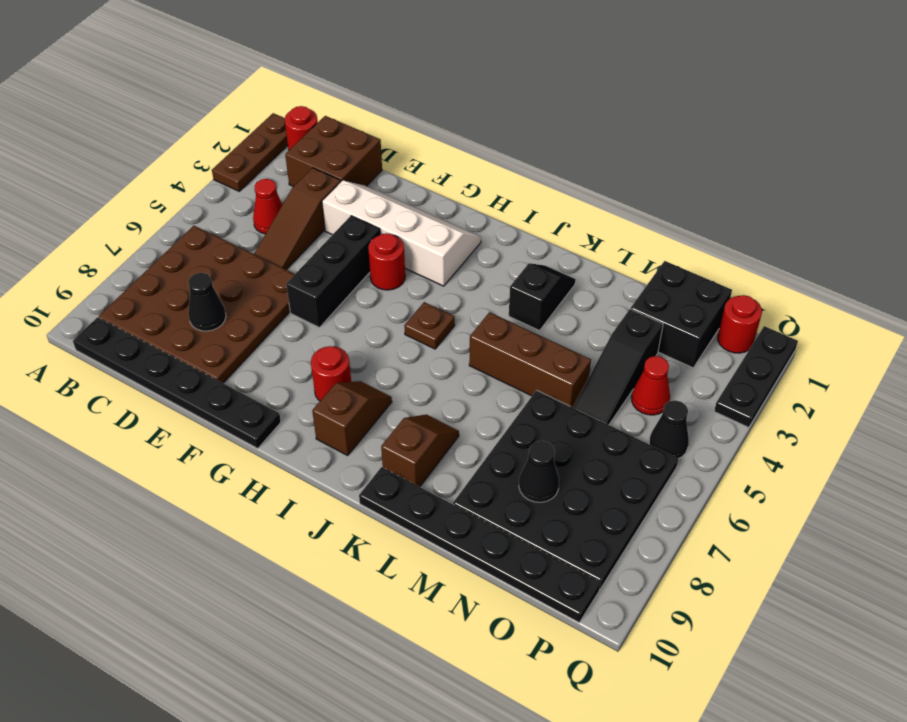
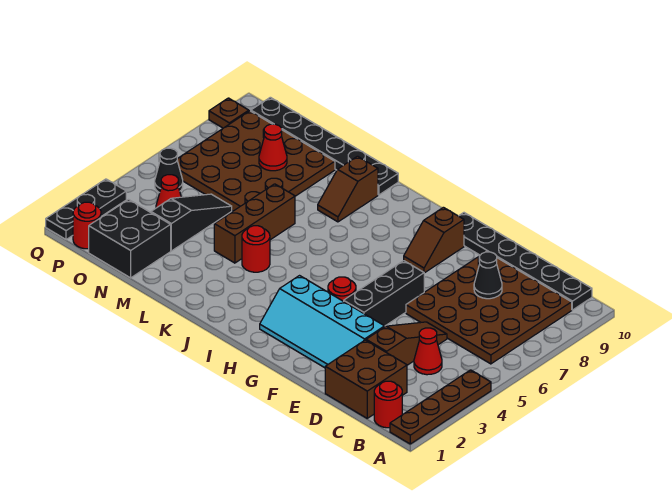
brown plate A1:A3 level 1 -> brown plate A1:A4 level 1
white slope E2:H3 level 1 top 3 -> cyan slope E2:H3 level 1 top 3
red round brick H8 level 1 -> red round brick K4 level 1
brown plate I5 level 1 -> brown plate Q9 level 1
brown slope I8:I9 level 1 top 9 -> brown slope G8:G9 level 1 top 9
black slope K2:K3 level 1 top 3 -> none
brown brick K5:M5 level 1 -> brown brick L4:L6 level 1
black plate M6:P9 level 1 -> brown plate M6:P9 level 1
black cone N8 level 2 -> red cone N8 level 2

